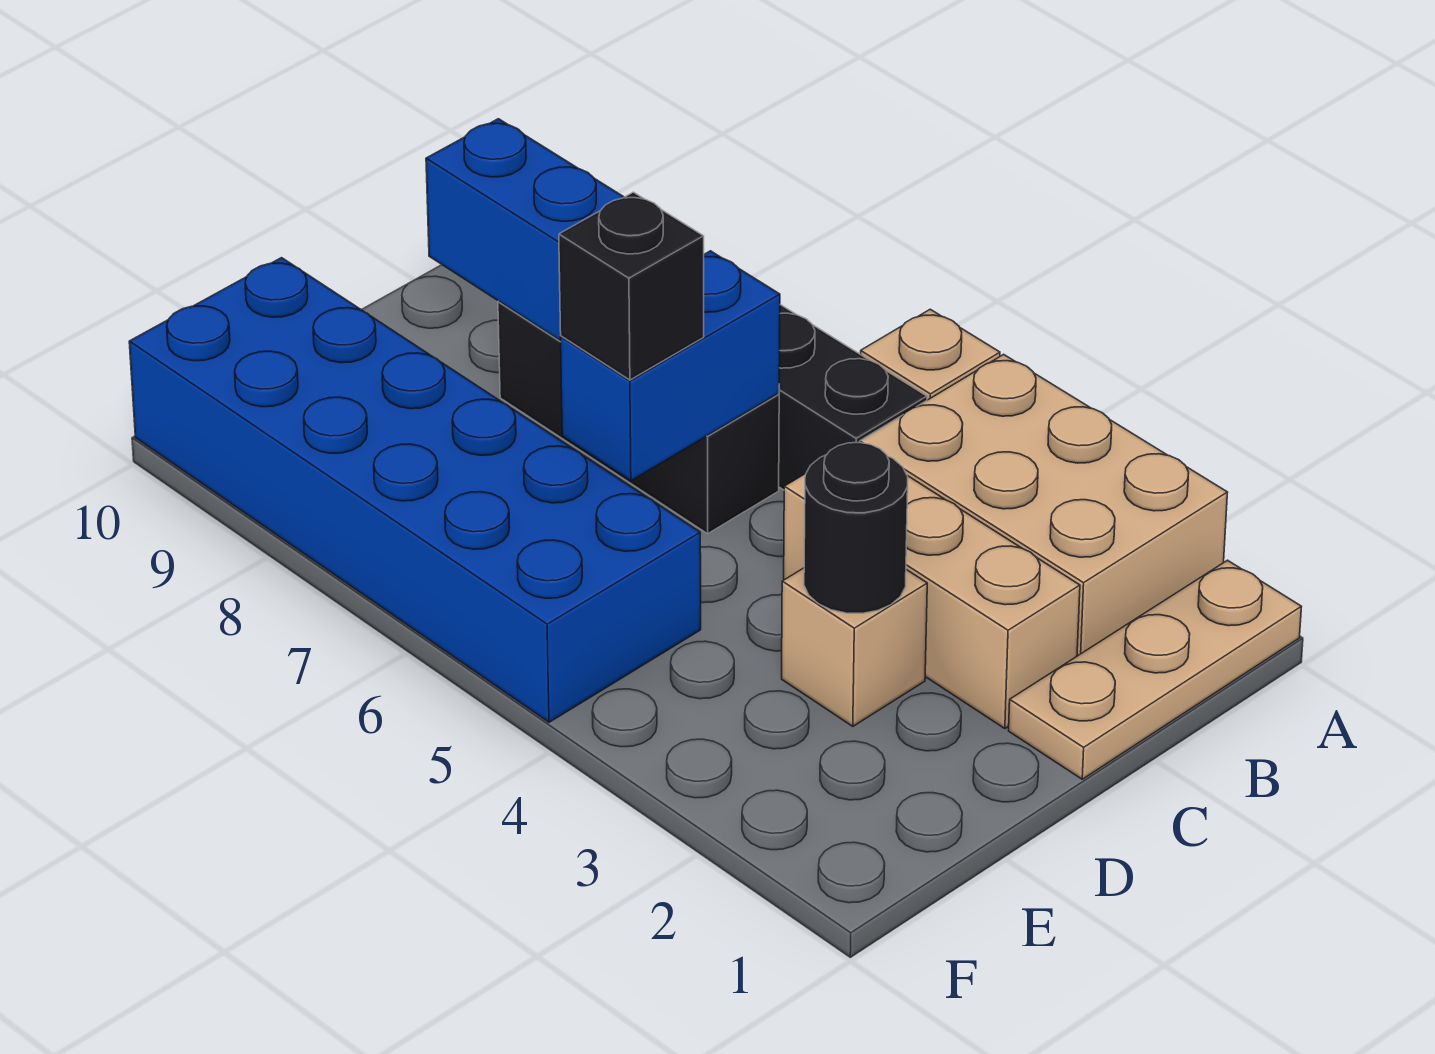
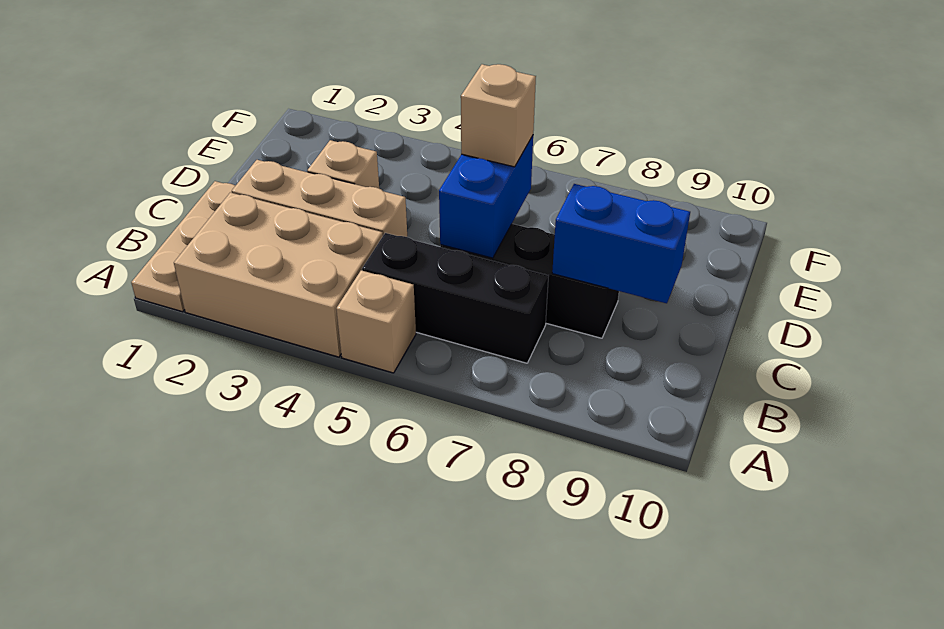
black round brick D3 level 2 -> none
black brick D6 level 3 -> tan brick D6 level 3
blue brick E5:F10 level 1 -> none

